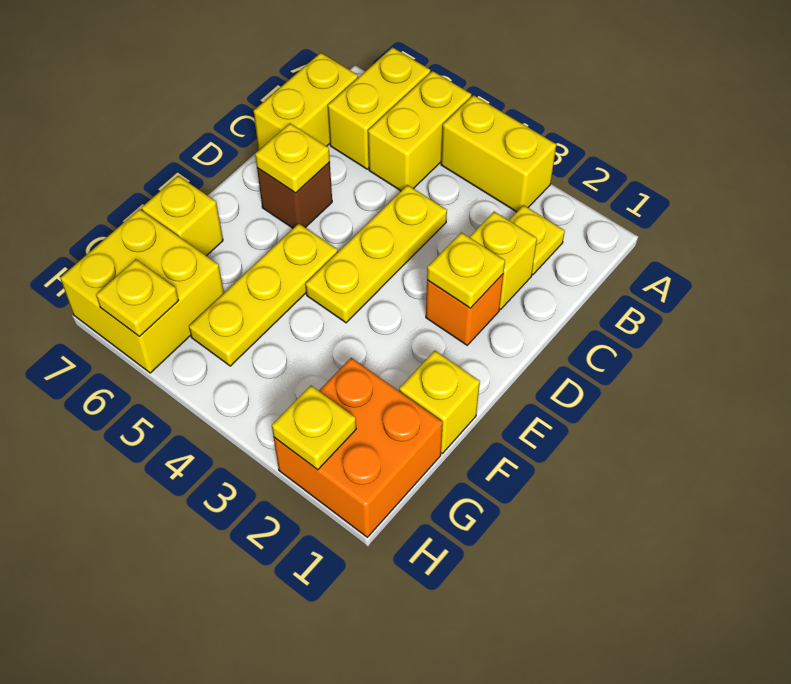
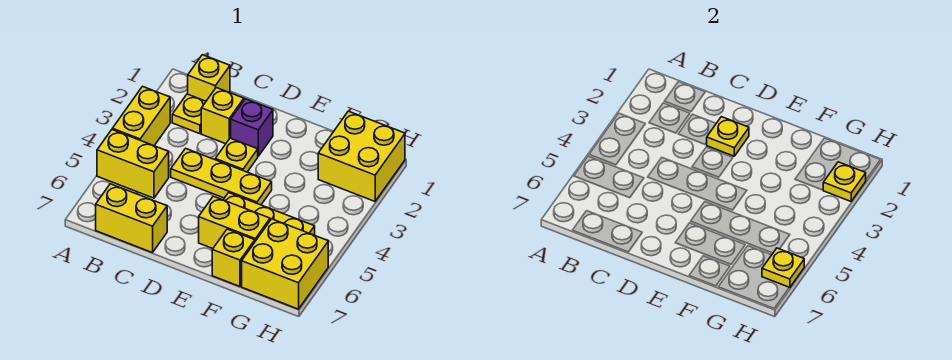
yellow brick A6:B6 level 1 -> yellow brick E6:F6 level 1
orange brick D2 level 1 -> purple brick D2 level 1
brown brick D6 level 1 -> none
yellow plate D6 level 2 -> yellow plate D3 level 1
yellow brick F1 level 1 -> yellow brick B1 level 1
orange brick G1:H2 level 1 -> yellow brick G1:H2 level 1

